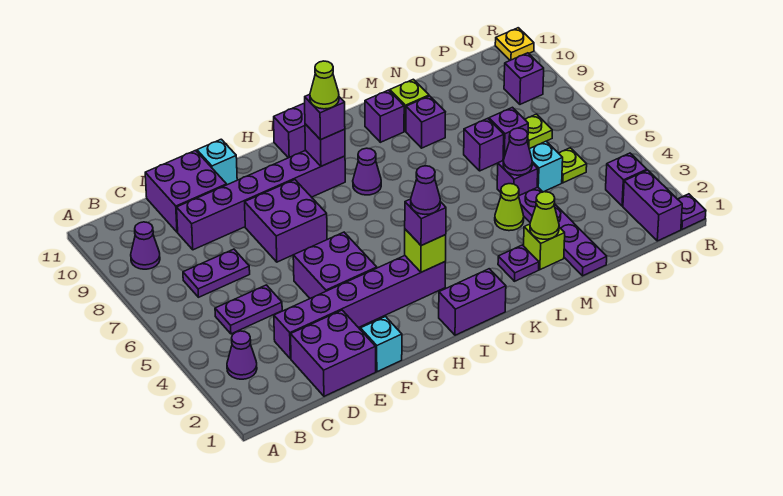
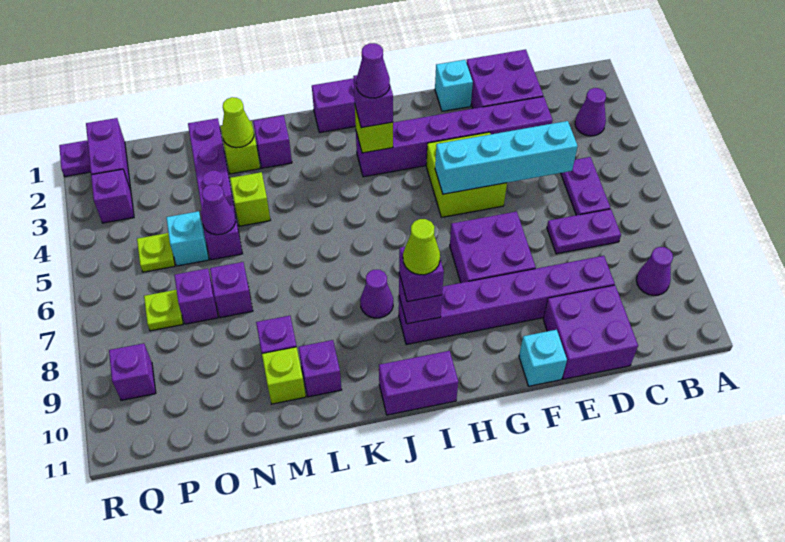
purple plate C5:D5 level 1 -> purple plate C5:C6 level 1
none -> cyan brick D5:G5 level 2
purple brick F4:G5 level 1 -> lime brick F4:G5 level 1
purple plate L2 level 1 -> purple brick L2 level 1
lime cone M4 level 1 -> lime brick M4 level 1
yellow plate R11 level 1 -> none

